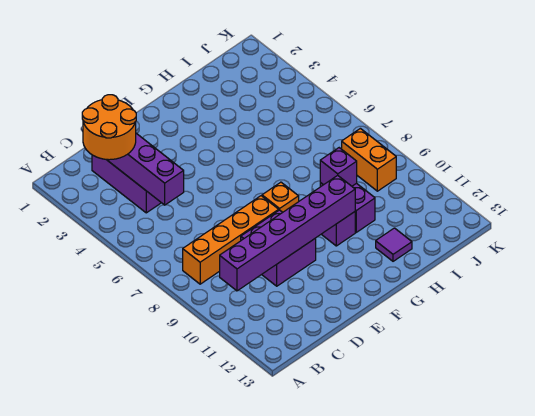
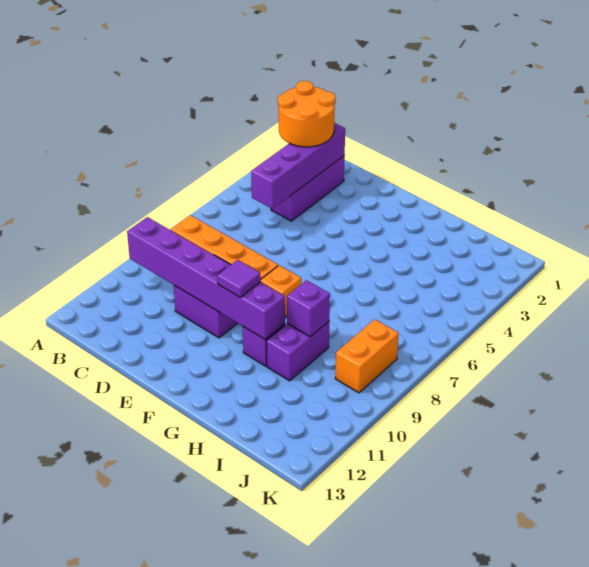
purple tile H12 level 1 -> purple tile F10 level 3

